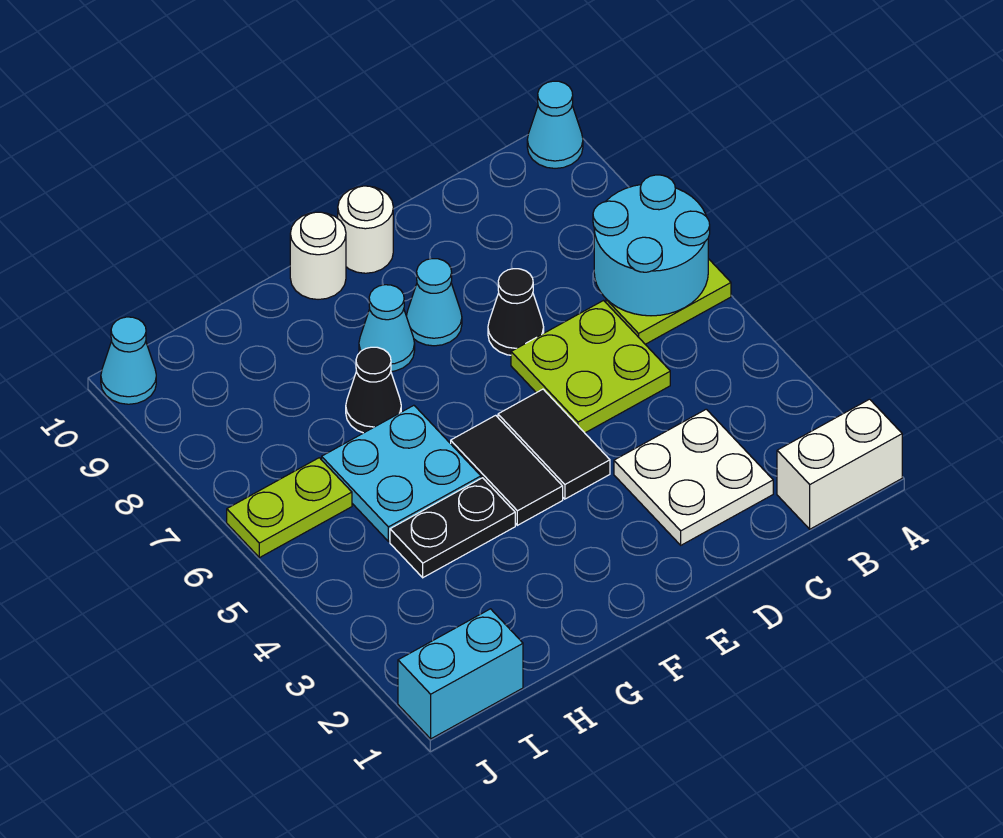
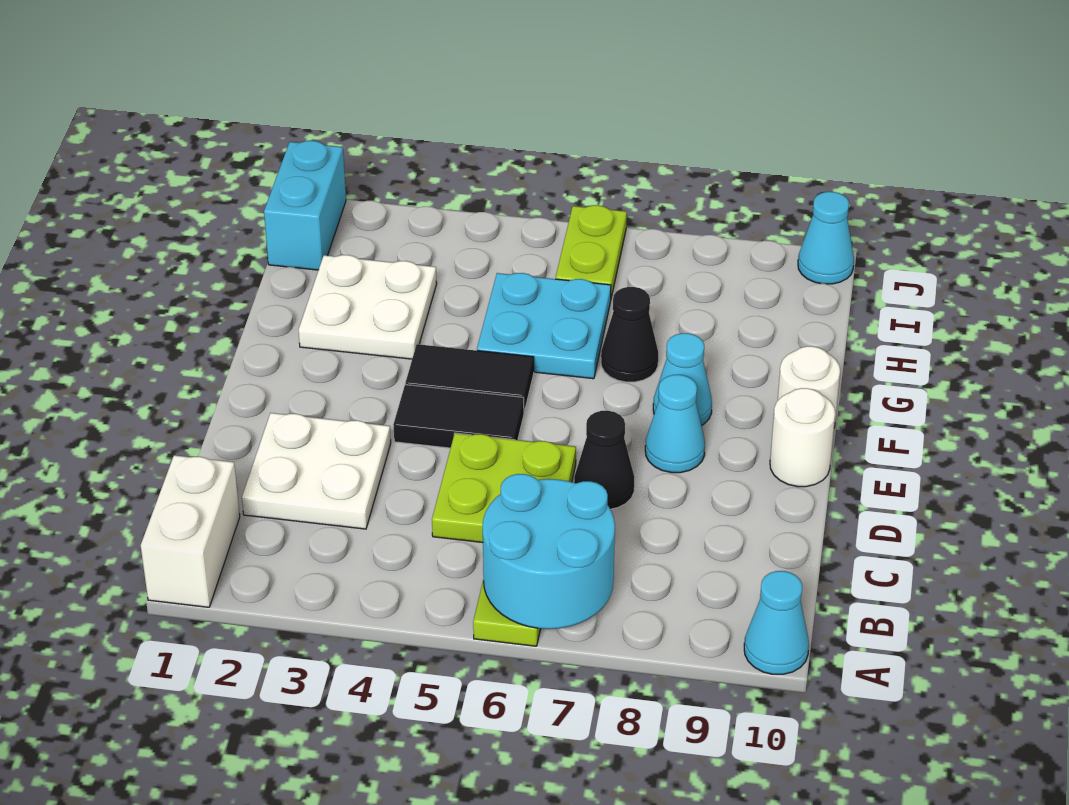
none -> white plate G2:H3 level 1
black plate G4:H4 level 1 -> none

